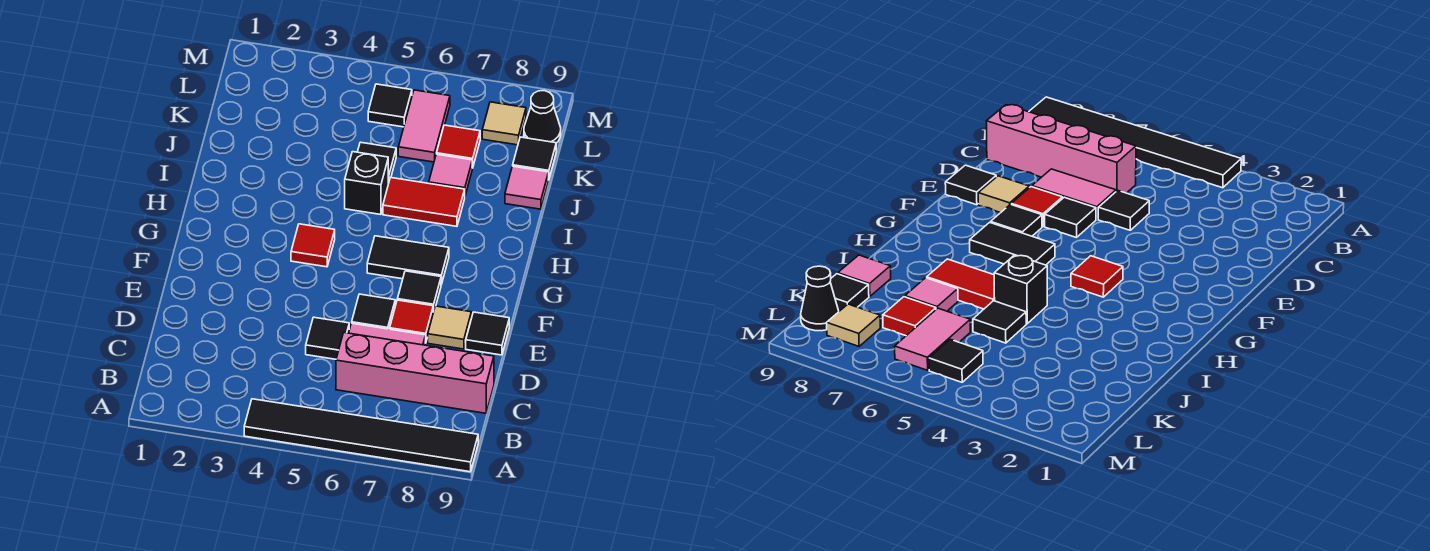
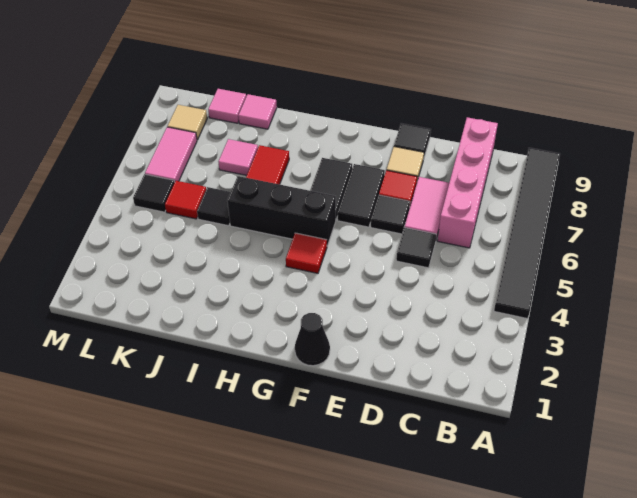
black tile F7 level 1 -> black tile F6:F7 level 1
black brick I5 level 1 -> black brick G5:I5 level 1
pink tile K6:L6 level 1 -> pink tile L6:L7 level 1
red tile K7 level 1 -> red tile K5 level 1
black tile K9 level 1 -> pink tile K9 level 1
black cone L9 level 1 -> black cone F1 level 1

